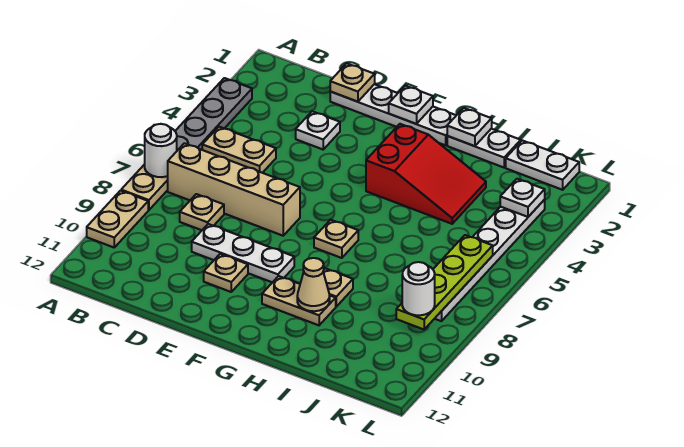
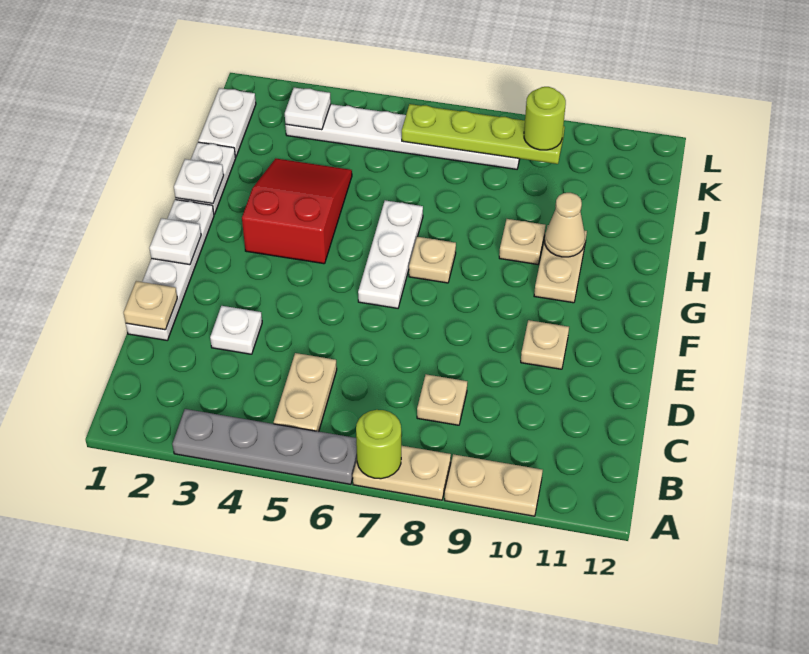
white round brick A7 level 2 -> lime round brick A7 level 2
tan brick B7:E7 level 1 -> none
white plate D9:F9 level 1 -> white plate F6:H6 level 1
white round brick K9 level 3 -> lime round brick K9 level 3

